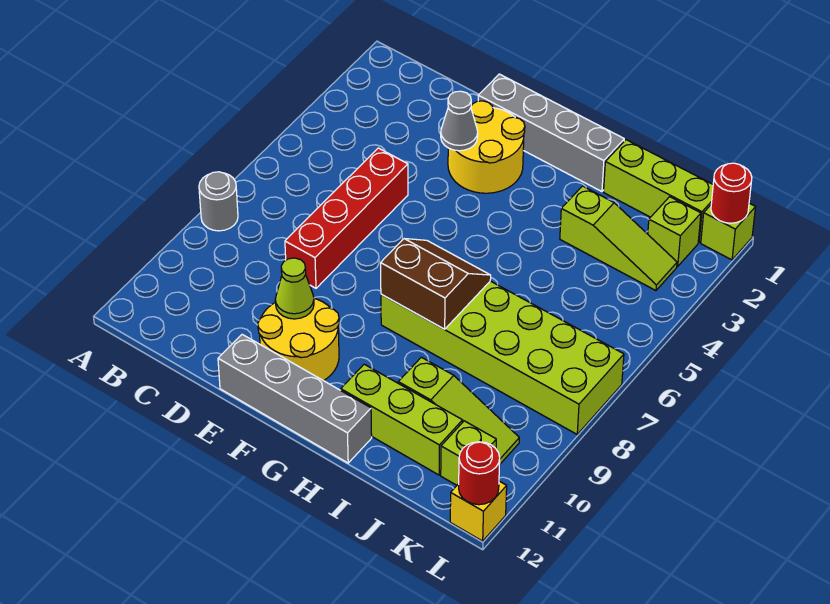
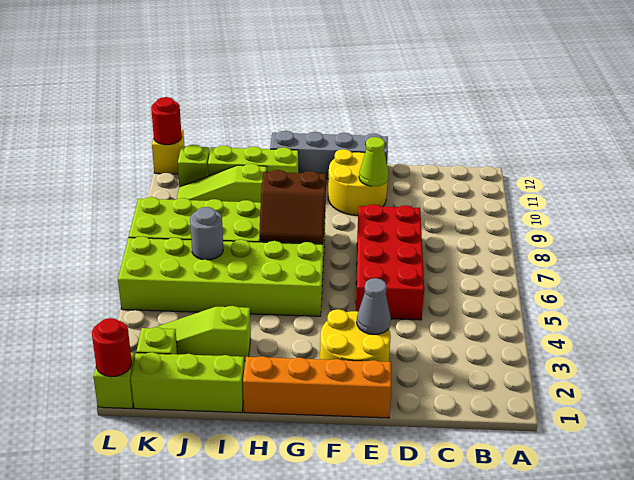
grey round brick A8 level 1 -> grey round brick J6 level 2
red brick D5:D8 level 1 -> red brick D5:E8 level 1
grey brick E1:H1 level 1 -> orange brick E1:H1 level 1
none -> lime brick G5:L6 level 1

